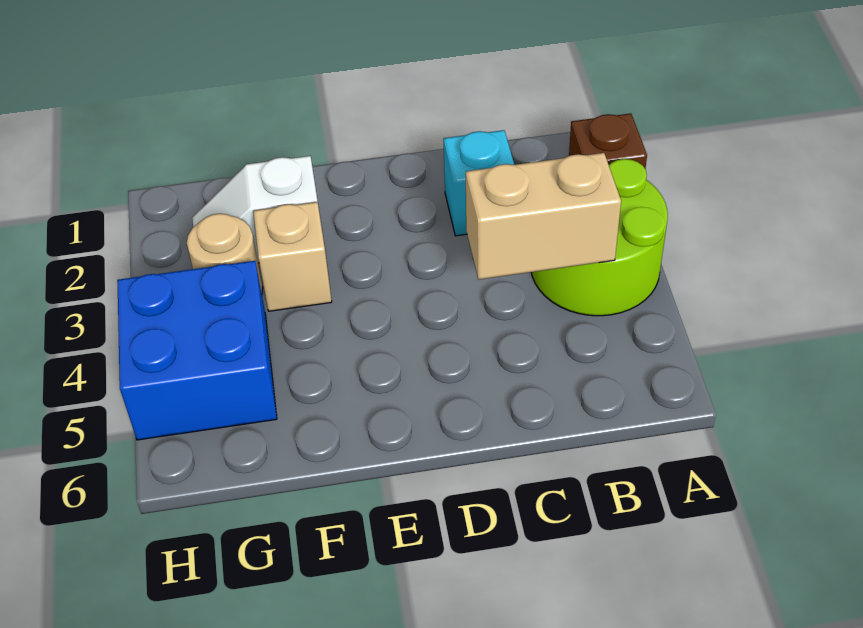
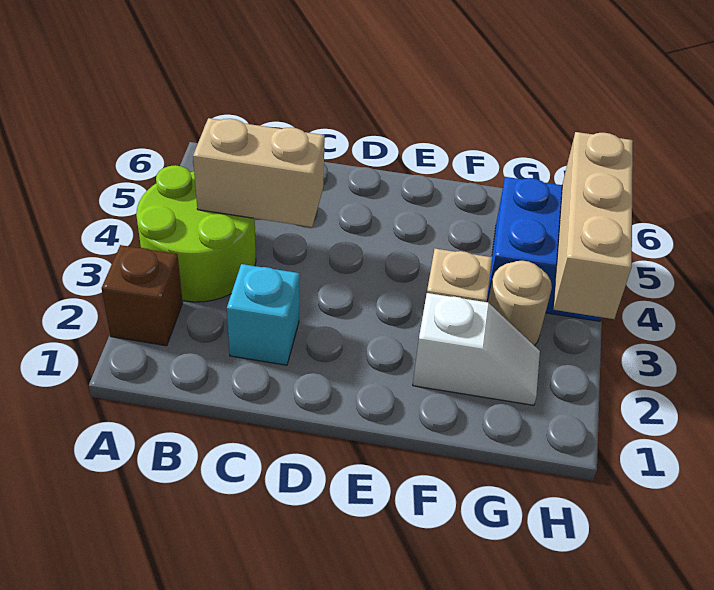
none -> tan brick H3:H5 level 2

